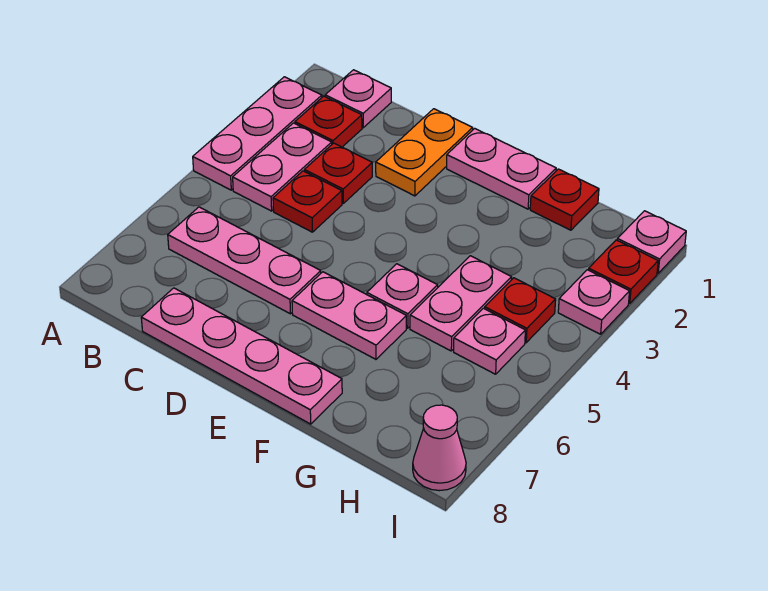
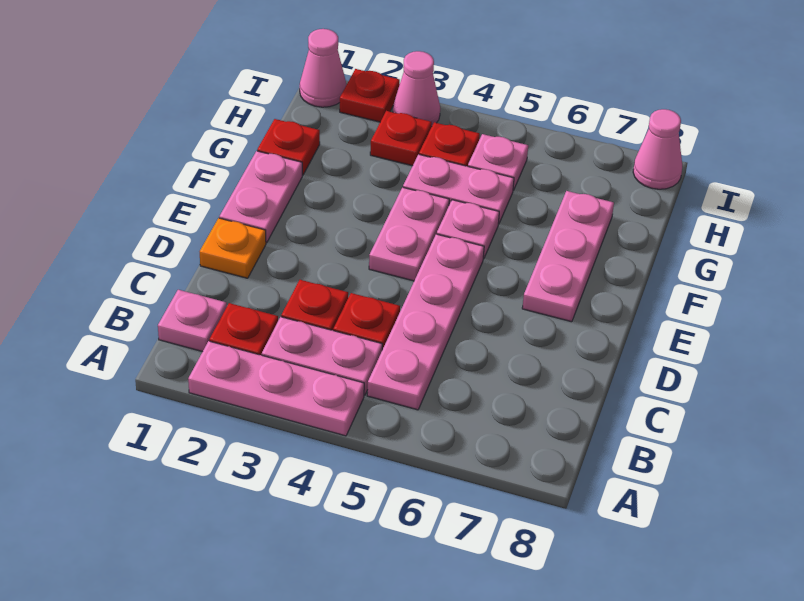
pink plate B6:D6 level 1 -> pink plate E7:G7 level 1
pink plate C8:F8 level 1 -> pink plate B5:E5 level 1
orange plate D1:D2 level 1 -> orange plate D1 level 1
pink plate E6:F6 level 1 -> pink plate E4:F4 level 1
none -> red plate H3 level 1
pink plate I1 level 1 -> pink cone I1 level 1
pink plate I3 level 1 -> pink cone I3 level 1

